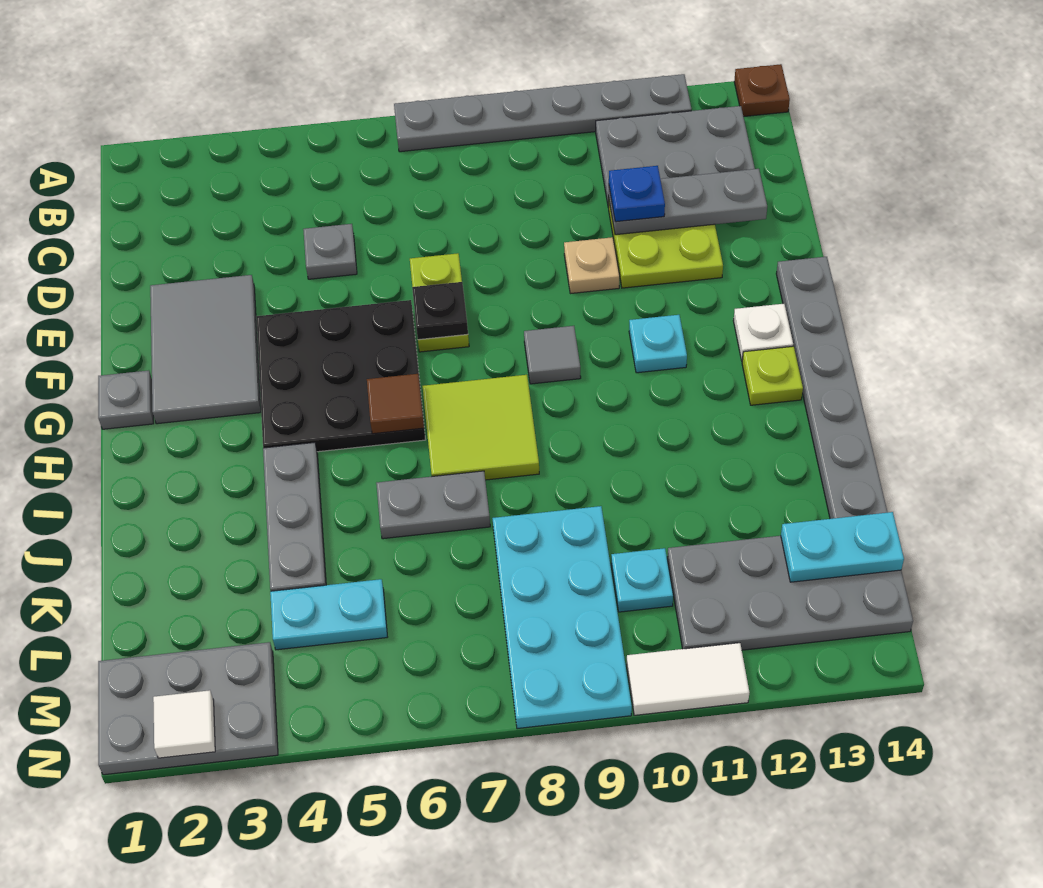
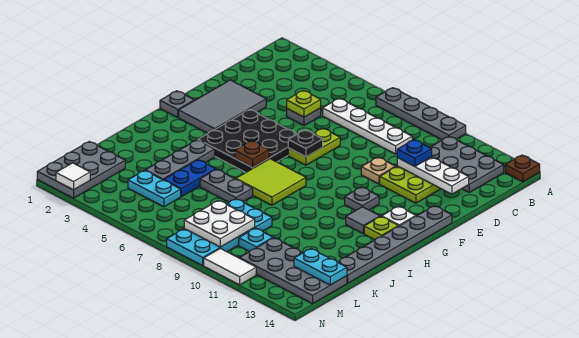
grey plate A7:A12 level 1 -> grey plate A7:A10 level 1
none -> white plate C6:C9 level 1
none -> lime plate D5 level 2
grey plate D11:D13 level 2 -> white plate D11:D13 level 2
grey tile G9 level 1 -> grey tile H12 level 1
cyan plate G11 level 1 -> grey plate G11 level 1
brown tile H6 level 2 -> brown plate H6 level 2
none -> blue plate J5:K5 level 1
none -> white plate L8:M9 level 2
grey plate M1:N3 level 1 -> grey plate L1:N2 level 1

